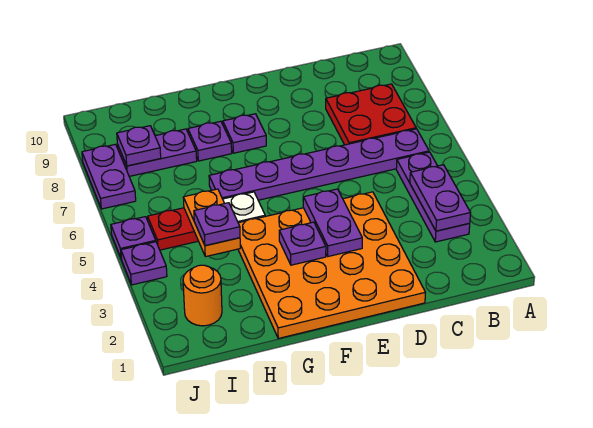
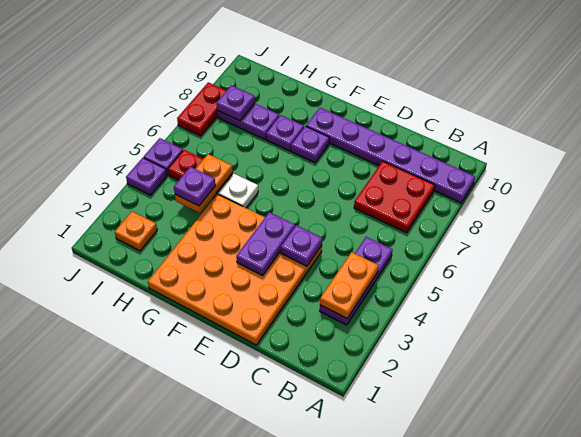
purple plate B3:B4 level 2 -> orange plate B3:B4 level 2
purple plate B6:G6 level 1 -> purple plate A9:F9 level 1
purple plate F3 level 2 -> purple plate D4 level 2
orange round brick I2 level 1 -> orange plate I2 level 1
purple plate J7:J8 level 1 -> red plate J7:J8 level 1

